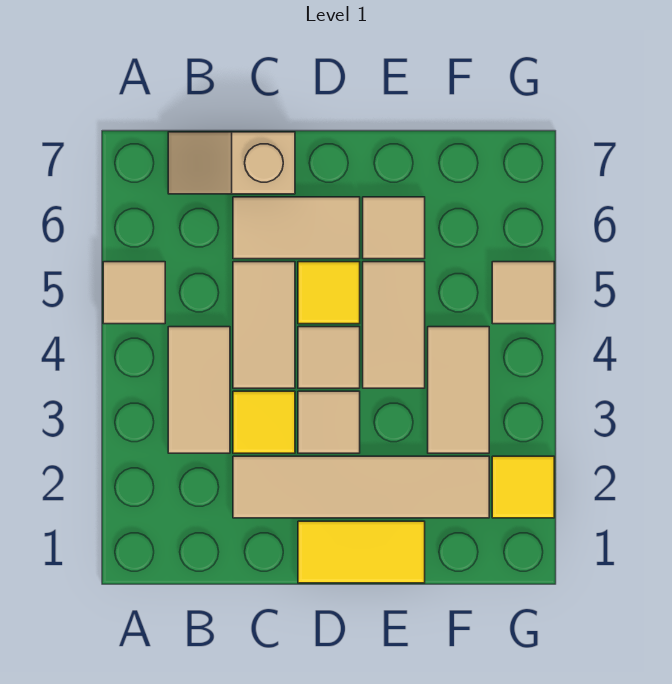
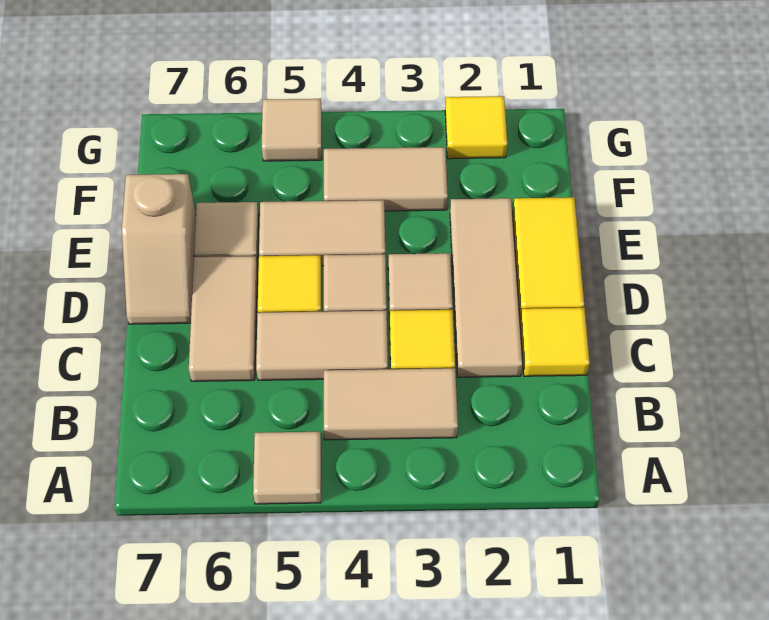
tan slope B7:C7 level 1 top C -> tan slope D7:E7 level 1 top E
none -> yellow tile C1 level 1
tan tile C2:F2 level 1 -> tan tile C2:E2 level 1

